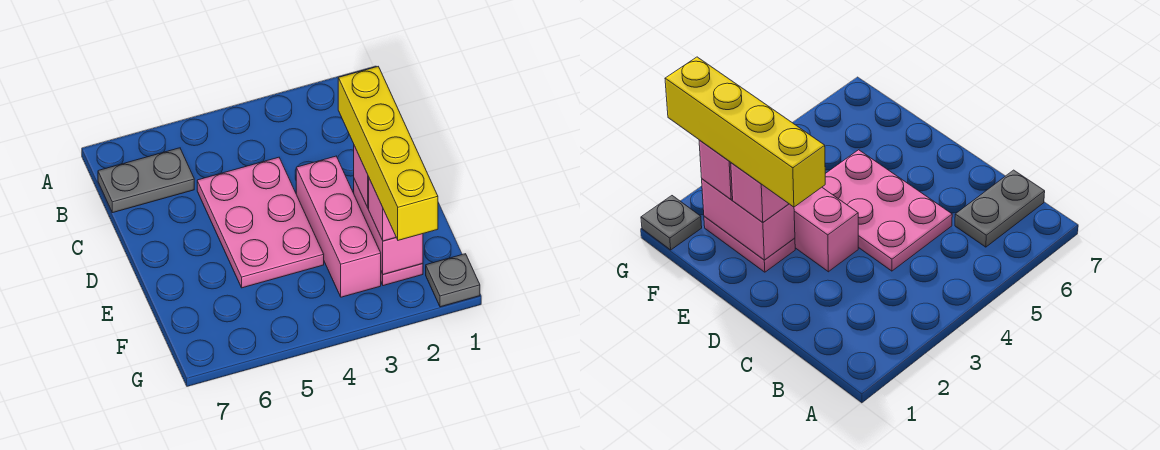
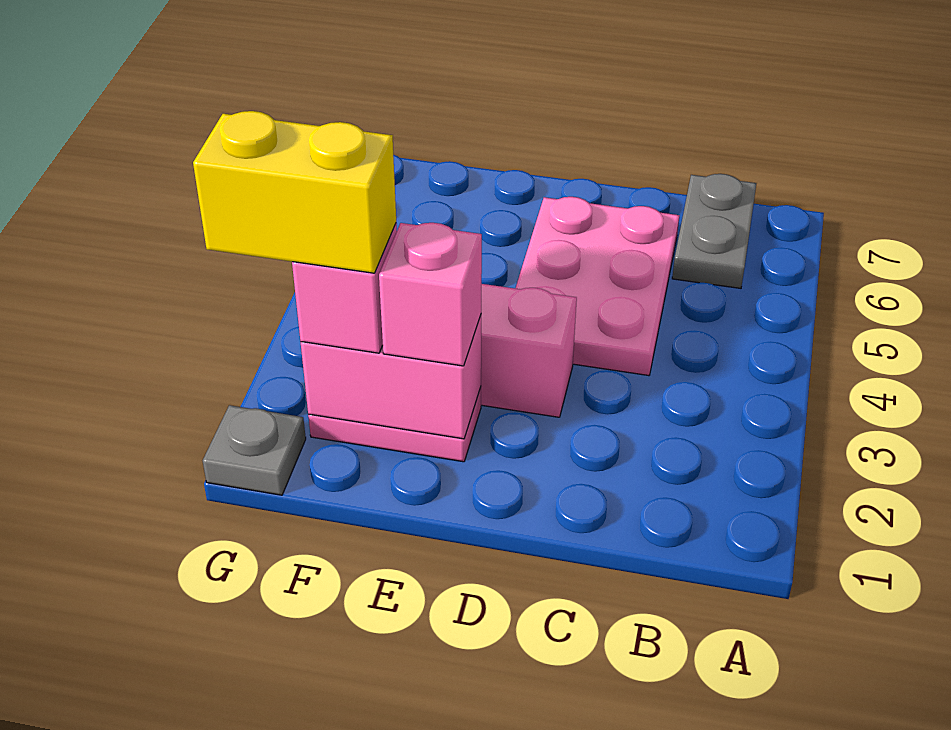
pink plate C4:E5 level 1 -> pink plate C4:D6 level 1
yellow brick D2:G2 level 4 -> yellow brick F2:G2 level 4

